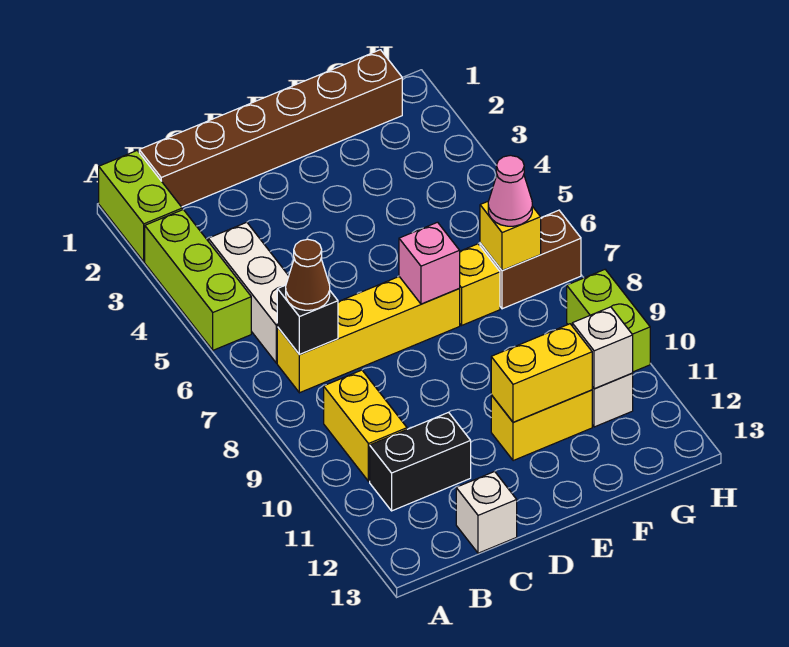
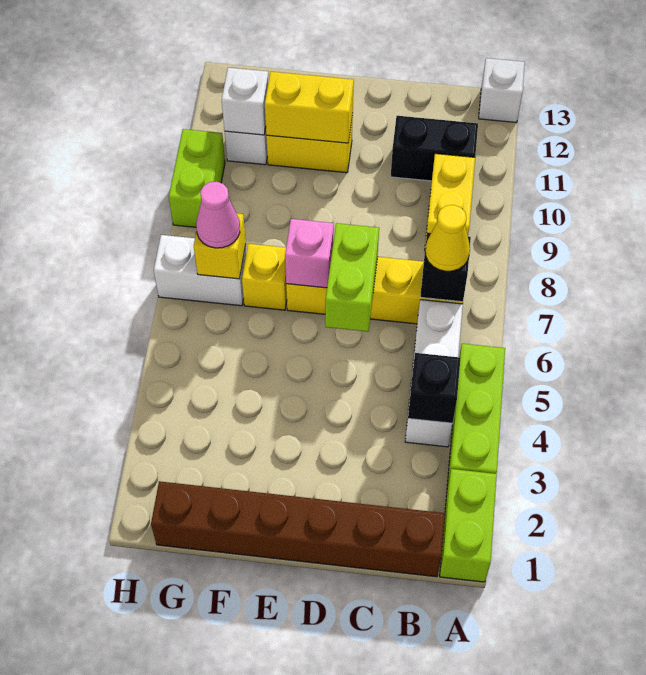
none -> black brick B4 level 2
brown cone B7 level 3 -> yellow cone B7 level 3
white brick C13 level 1 -> white brick A13 level 1
none -> lime brick D6:D7 level 2
brown brick G7:H7 level 1 -> white brick G7:H7 level 1

